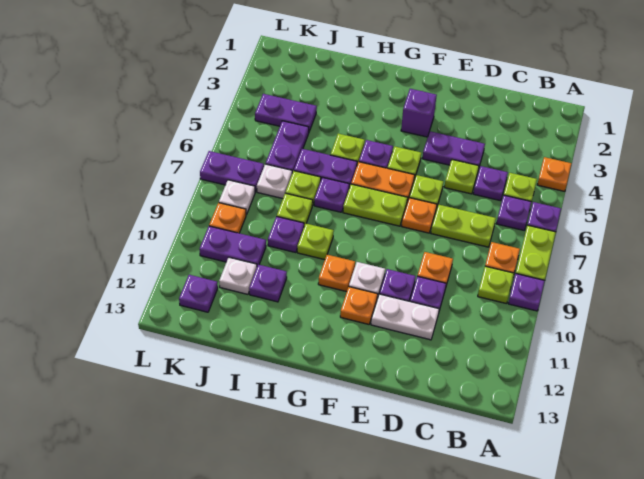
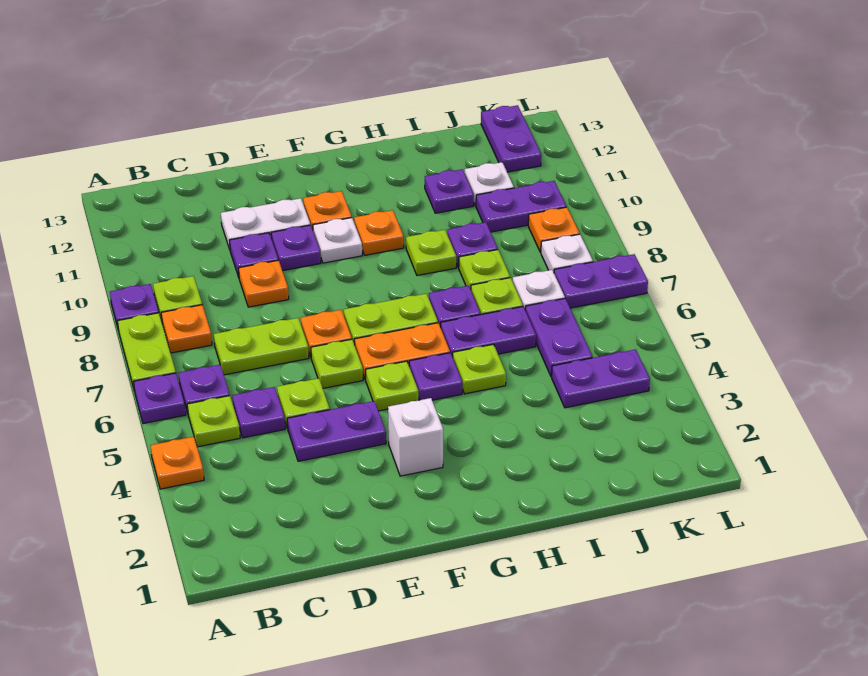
purple brick F3 level 1 -> white brick F3 level 1
purple plate K12 level 1 -> purple plate K12:K13 level 1

